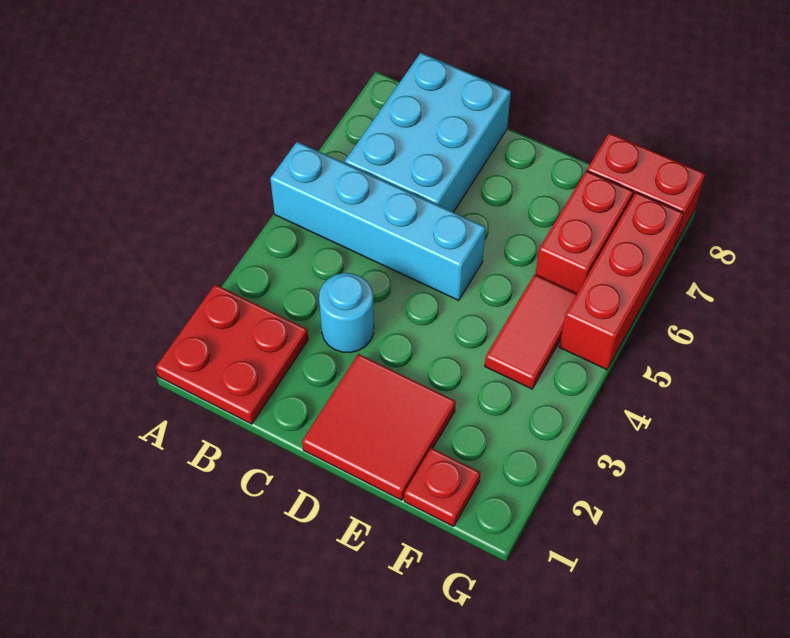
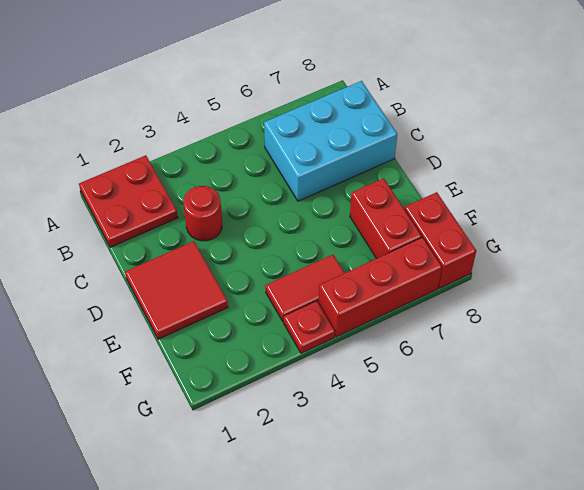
cyan brick A5:D5 level 1 -> none
cyan round brick C3 level 1 -> red round brick C3 level 1
red plate F1 level 1 -> red plate G4 level 1
red brick F6:F7 level 1 -> red brick E7:F7 level 1

